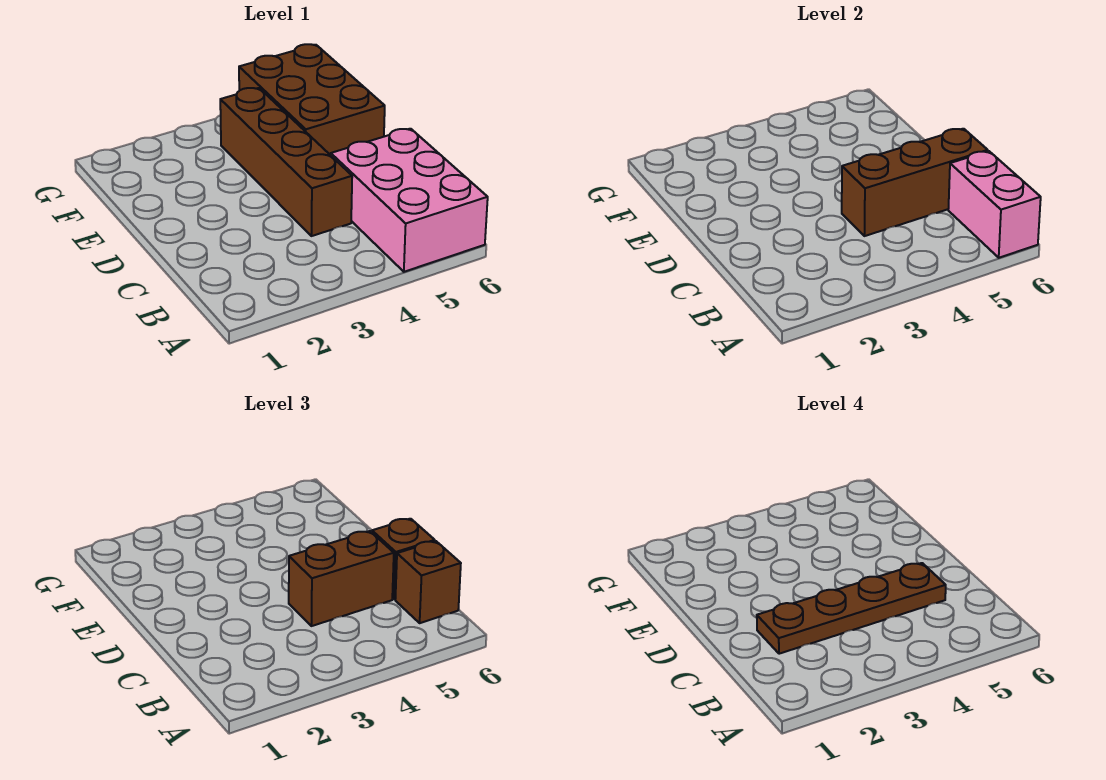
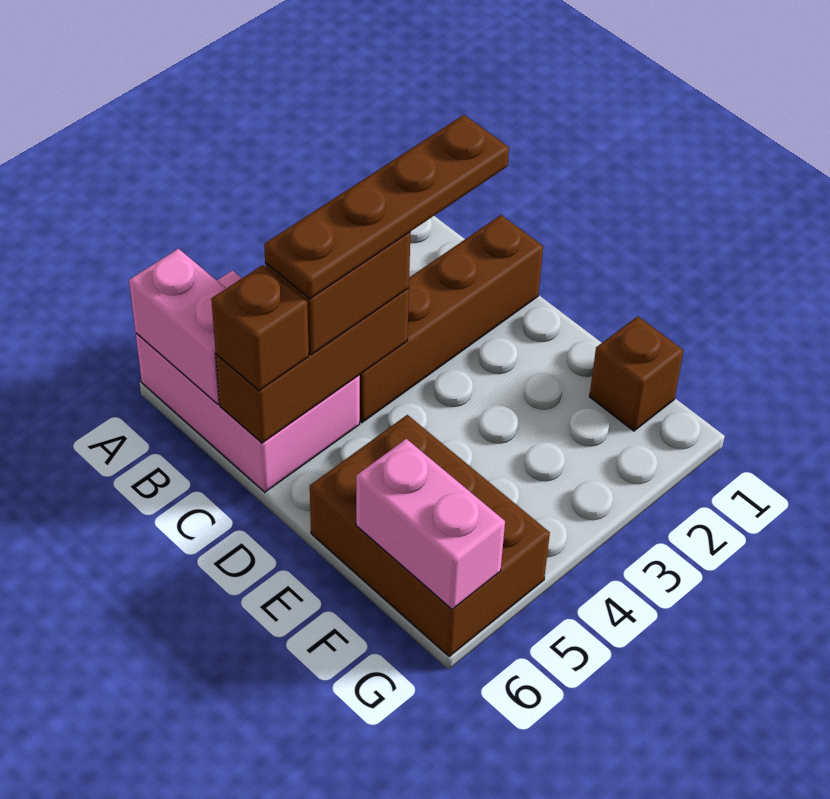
brown brick B6 level 3 -> brown brick F1 level 1
brown brick C4:F4 level 1 -> brown brick C1:C4 level 1
none -> pink brick F6:G6 level 2

